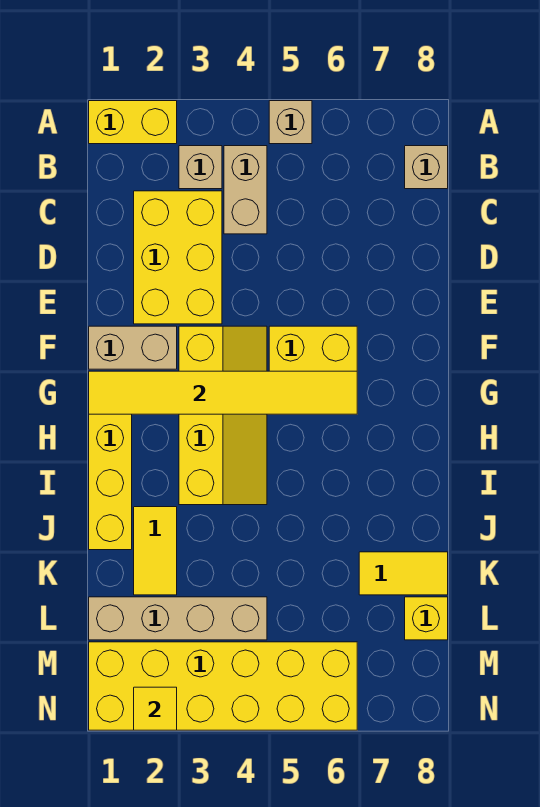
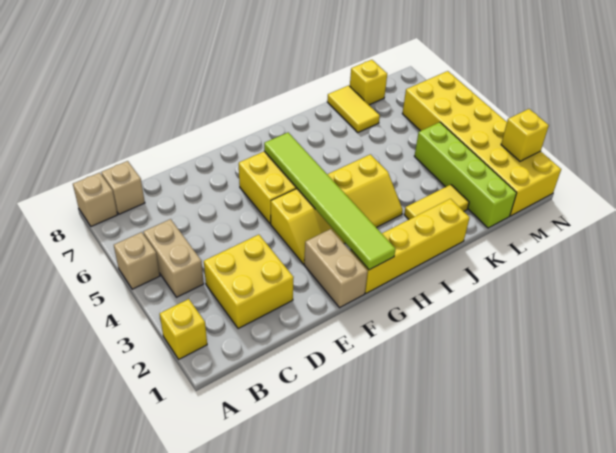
yellow brick A1:A2 level 1 -> yellow brick A2 level 1
tan brick B3 level 1 -> tan brick A8 level 1
tan brick B4:C4 level 1 -> tan brick B4:B5 level 1
yellow brick C2:E3 level 1 -> yellow brick C2:D3 level 1
yellow slope F3:I4 level 1 top 3 -> yellow slope F3:I4 level 1 top 4
yellow tile G1:G6 level 2 -> lime tile G1:G6 level 2
tan brick L1:L4 level 1 -> lime brick L1:L4 level 1
yellow tile N2 level 2 -> yellow brick N2 level 2

